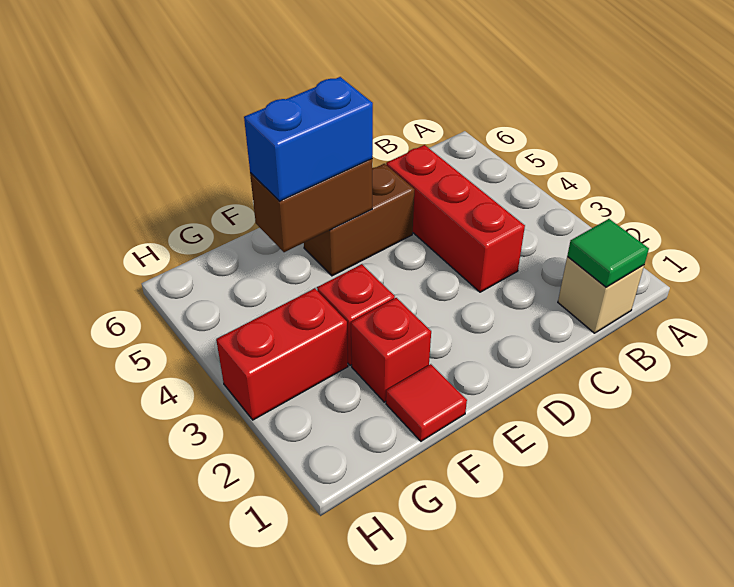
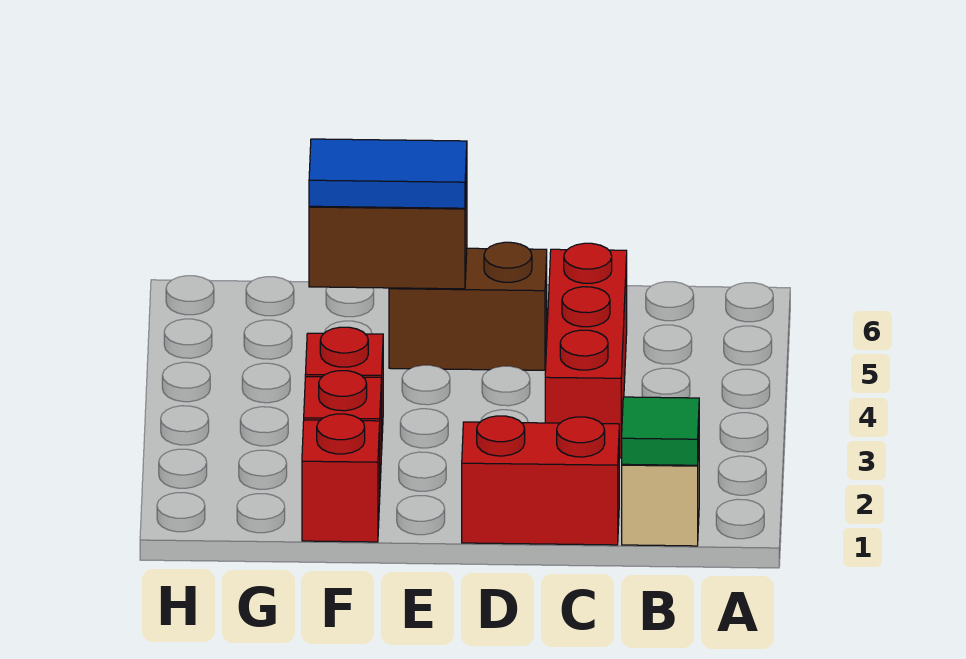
blue brick E5:F5 level 3 -> blue tile E5:F5 level 3
red tile F1 level 1 -> red brick F1 level 1
red brick G3:H3 level 1 -> red brick C1:D1 level 1

